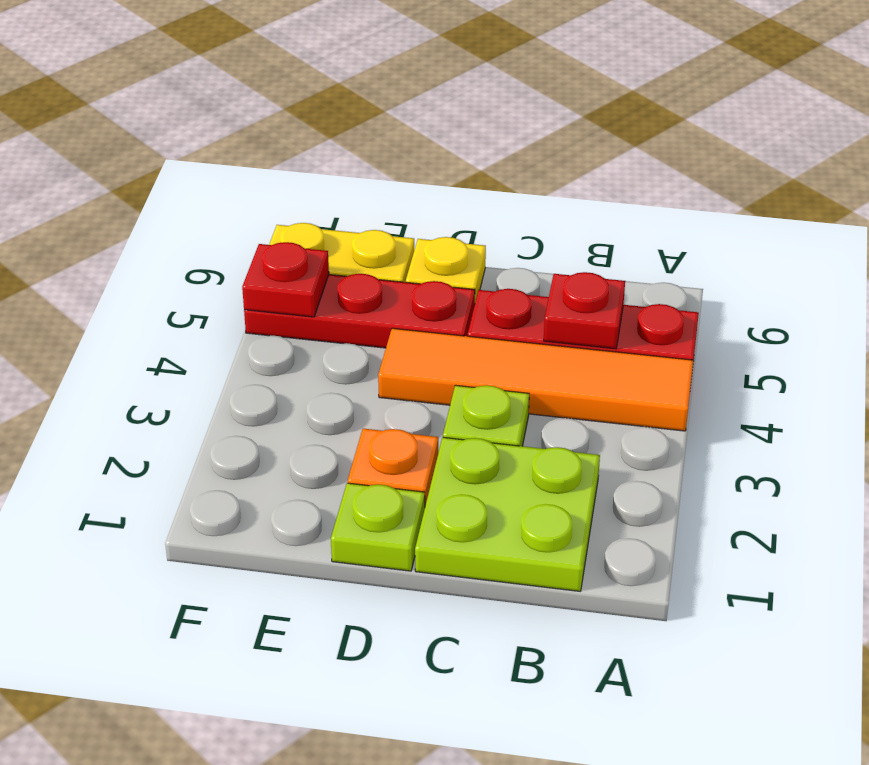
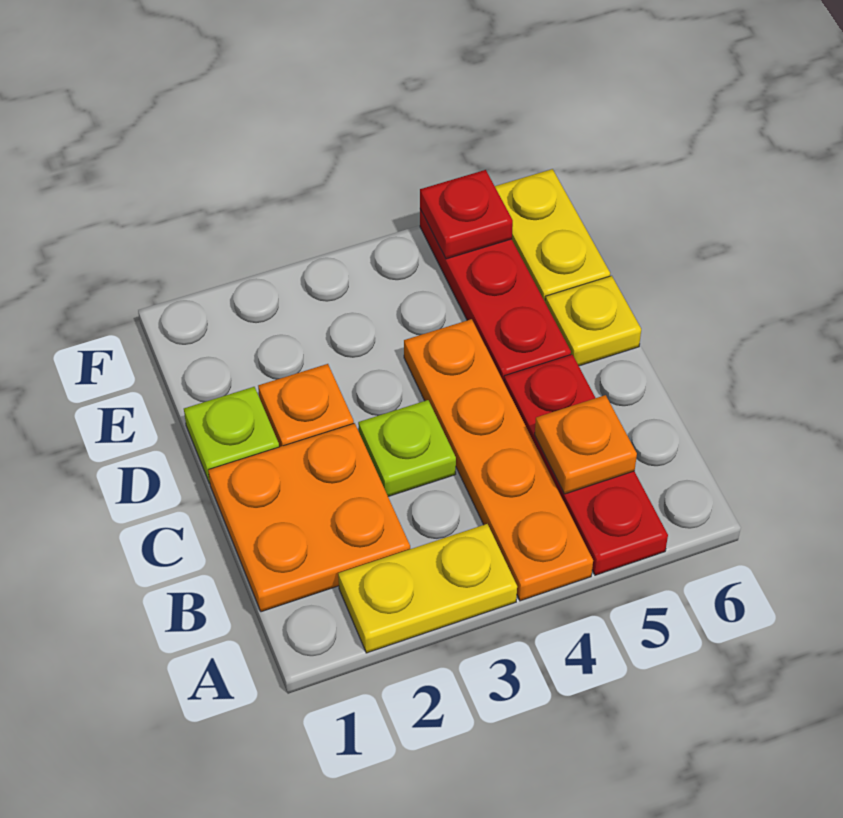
none -> yellow plate A2:A3 level 1
orange tile A4:D4 level 1 -> orange plate A4:D4 level 1
lime plate B1:C2 level 1 -> orange plate B1:C2 level 1
red plate B5 level 2 -> orange plate B5 level 2

